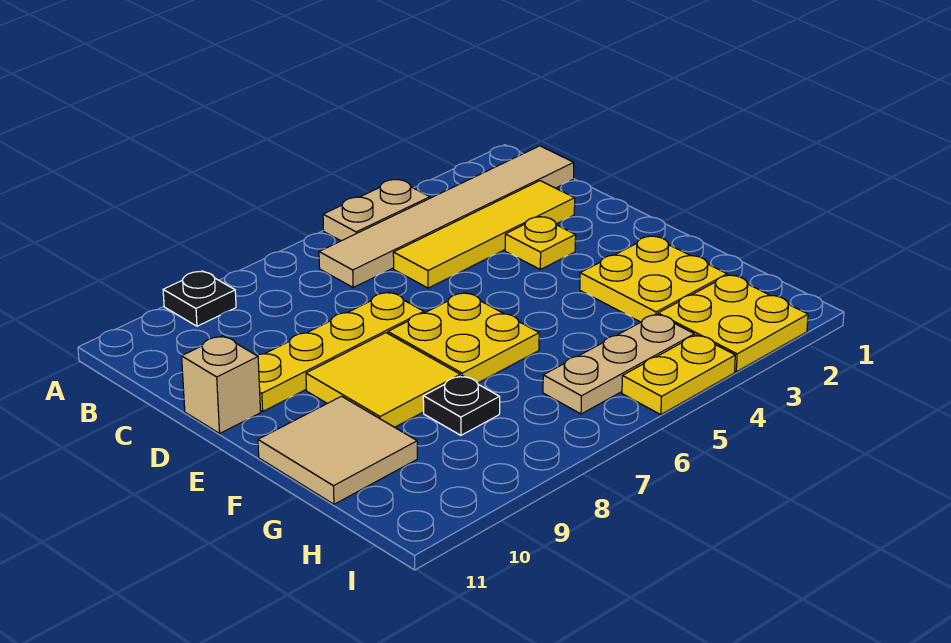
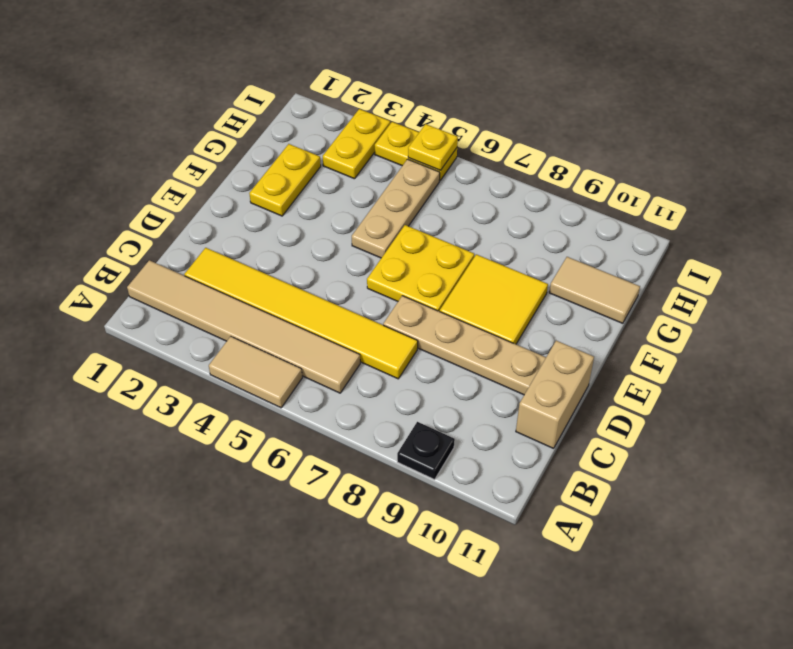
tan plate A4:A5 level 1 -> tan tile A4:A5 level 1
yellow tile C2:C5 level 1 -> yellow tile C2:C7 level 1
yellow plate D3 level 1 -> yellow plate I5 level 2
yellow plate D7:D10 level 1 -> tan plate D7:D10 level 1
tan brick D11 level 1 -> tan brick C11:D11 level 1
yellow plate F2:G3 level 1 -> yellow plate F2:G2 level 1
tan tile F10:G11 level 1 -> tan tile G10:G11 level 1
black plate G8 level 1 -> none
yellow plate H2:I3 level 1 -> yellow plate H3:I3 level 1
tan plate H4:H6 level 1 -> tan plate F5:H5 level 1

